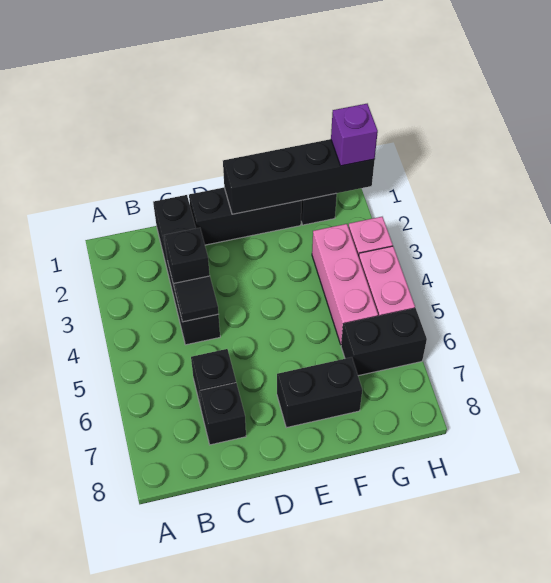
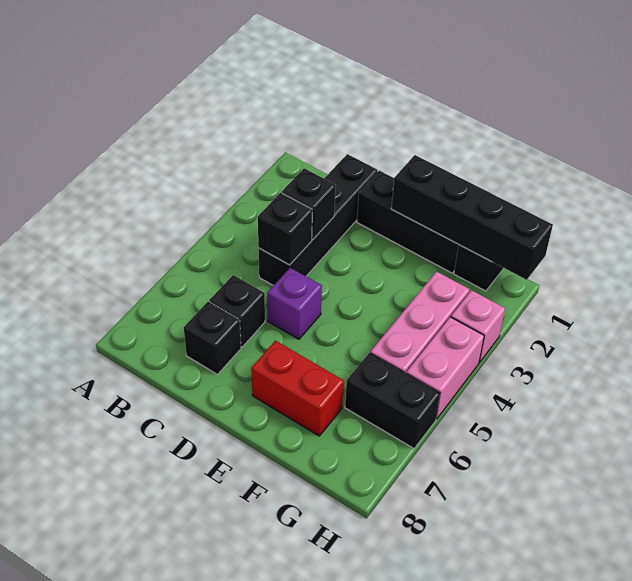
black tile C4 level 2 -> black brick C4 level 2
black brick E7:F7 level 1 -> red brick E7:F7 level 1
purple brick H1 level 3 -> purple brick D5 level 1

